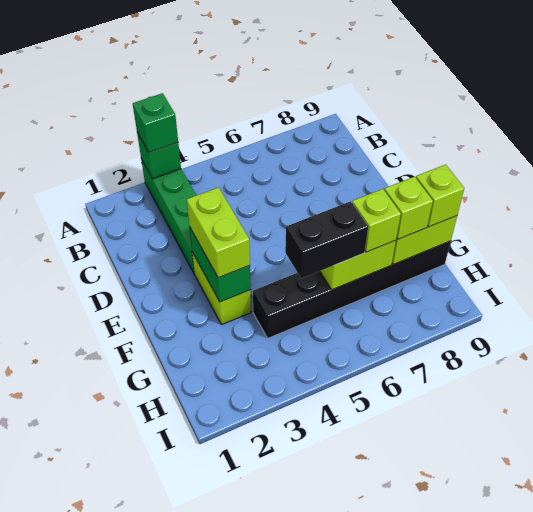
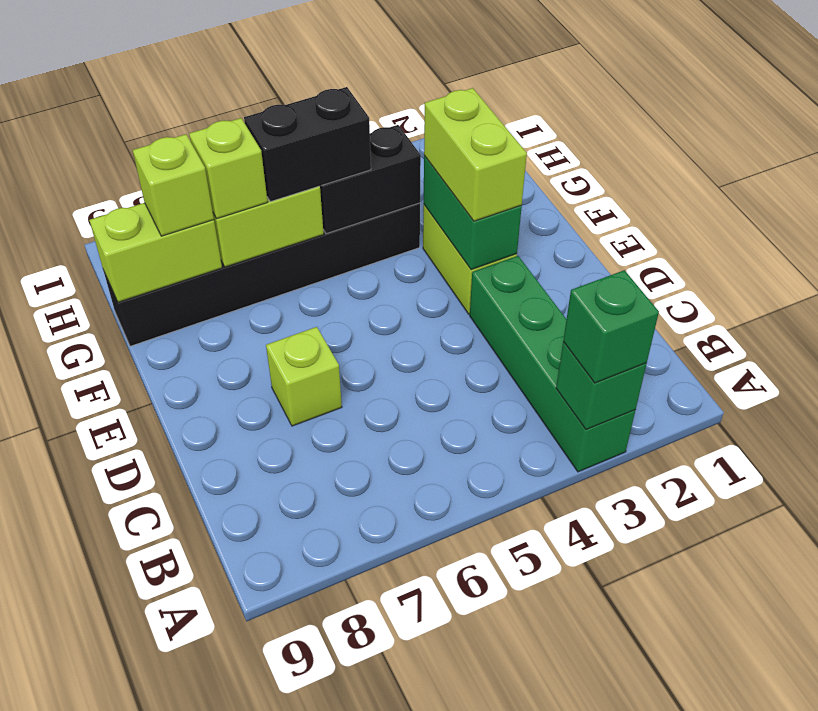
none -> black brick G4:G5 level 2
lime brick G9 level 3 -> lime brick D7 level 1

